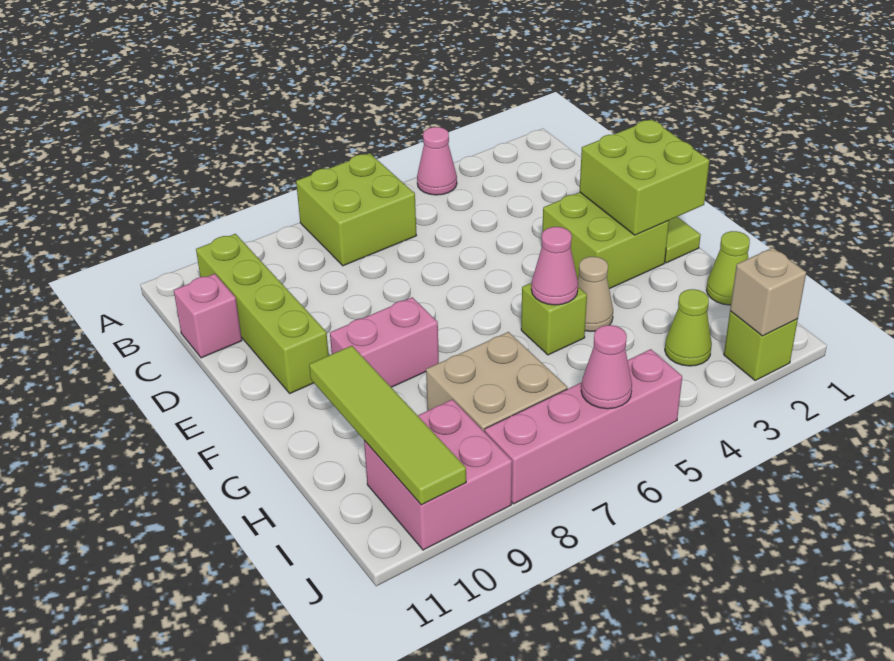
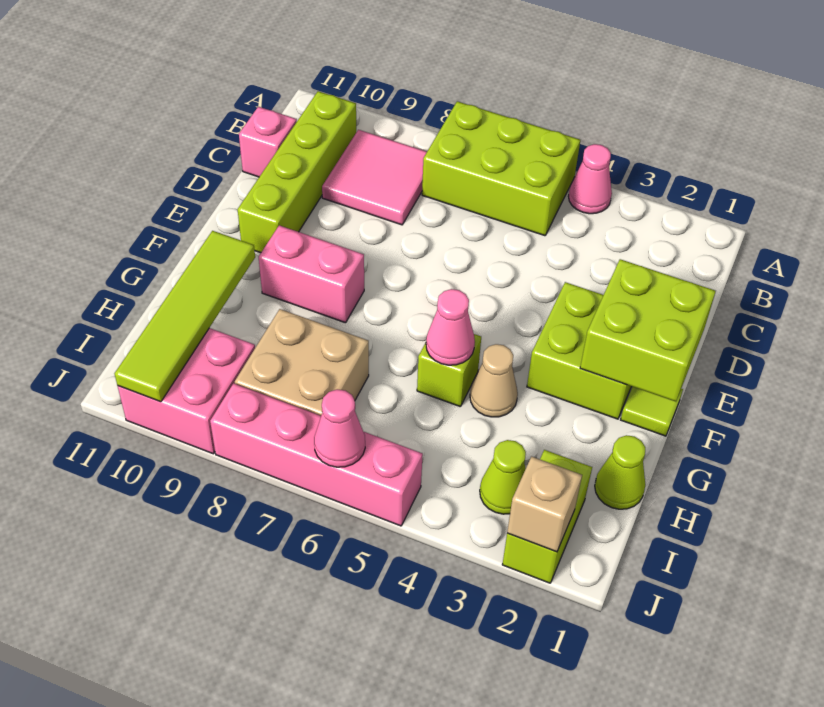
lime brick A6:B7 level 1 -> lime brick A5:B7 level 1
none -> pink tile B8:C9 level 1
lime brick J2 level 1 -> lime brick I2:J2 level 1

